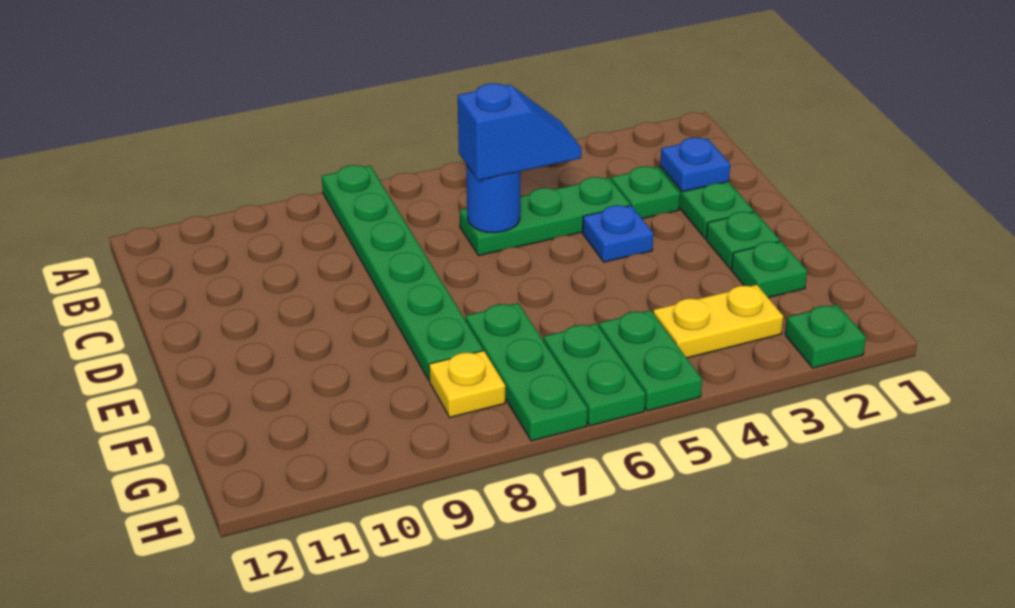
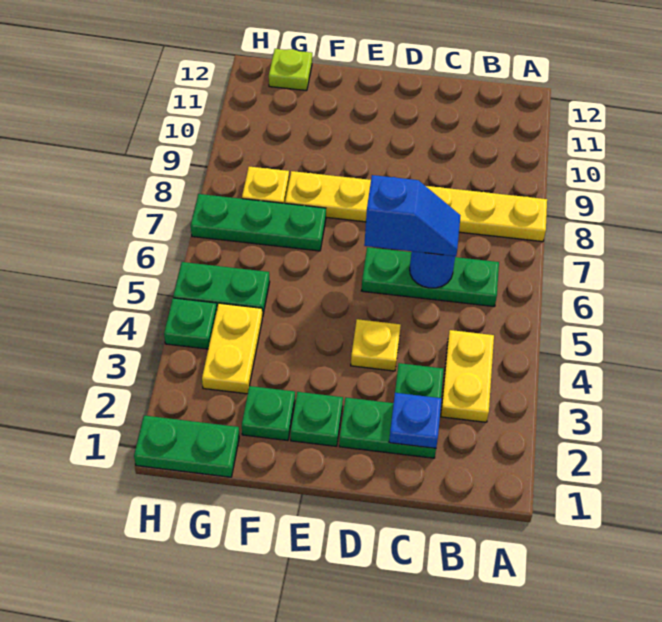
green plate A8:F8 level 1 -> yellow plate A8:F8 level 1
none -> yellow plate B3:B4 level 1
green plate C4:C6 level 1 -> green plate B6:D6 level 1
blue slope C5:C6 level 3 top 6 -> blue slope C6:D6 level 3 top D
blue plate D4 level 1 -> yellow plate D4 level 1
green plate G6:H6 level 1 -> green plate G1:H1 level 1
none -> lime plate G12 level 1
green plate H2 level 1 -> green plate H4 level 1

